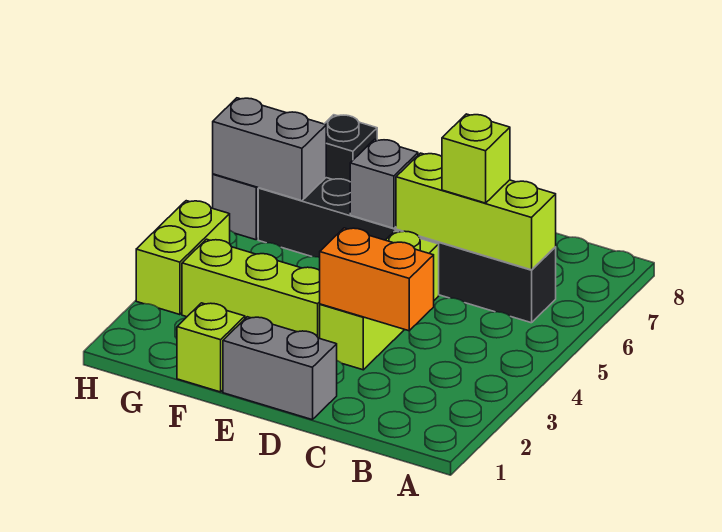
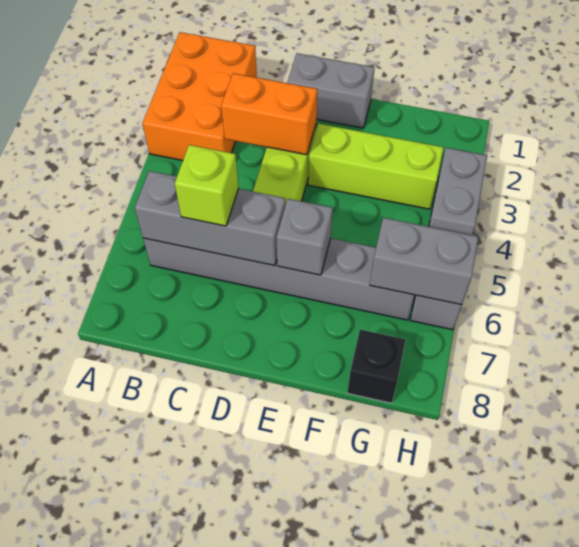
none -> orange brick A1:B3 level 1
black brick B6:G6 level 1 -> grey brick B6:G6 level 1
lime brick B6:D6 level 2 -> grey brick B6:D6 level 2
lime brick F1 level 1 -> none
lime brick H3:H4 level 1 -> grey brick H3:H4 level 1

